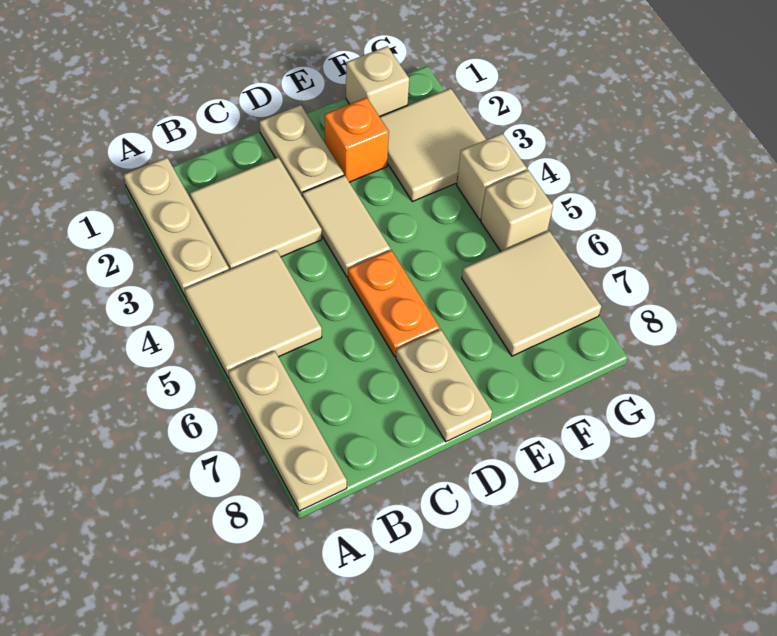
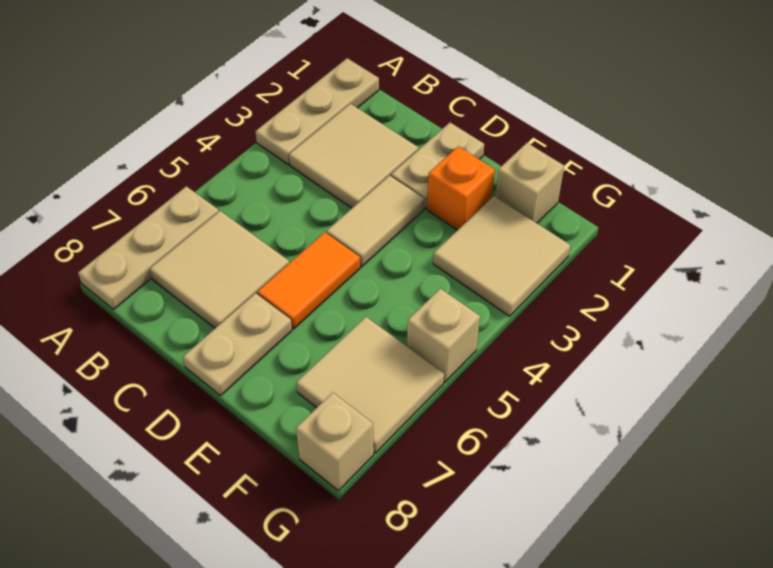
tan tile A4:B5 level 1 -> tan tile B6:C7 level 1
orange plate D5:D6 level 1 -> orange tile D5:D6 level 1
tan brick G4 level 1 -> tan brick G8 level 1

